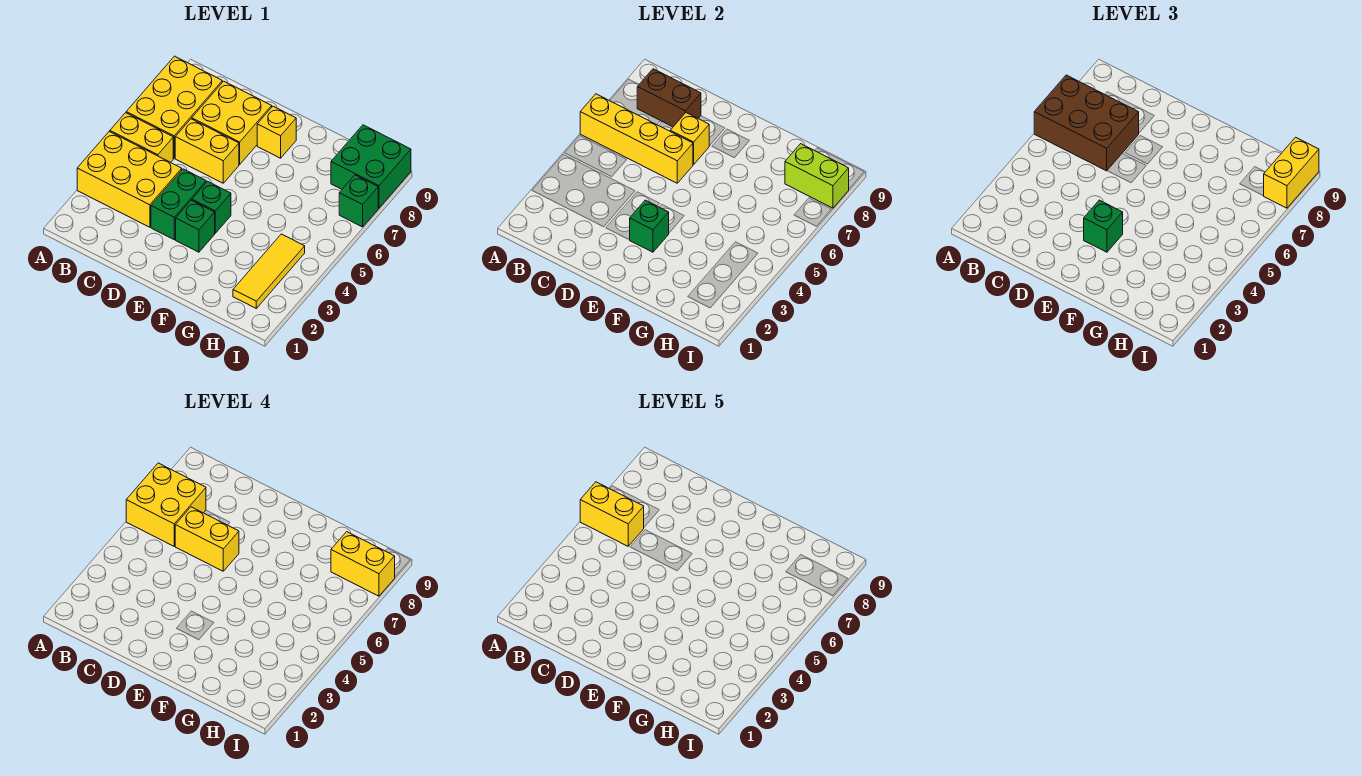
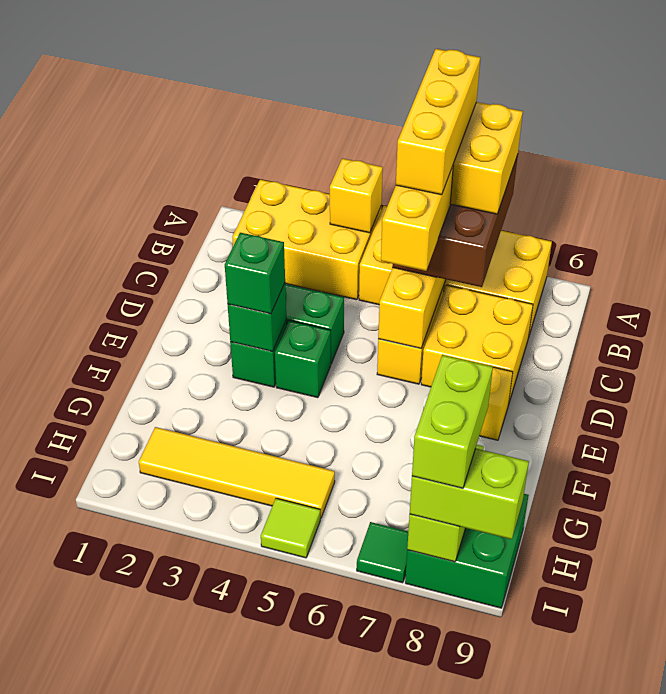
yellow brick A3:C4 level 1 -> yellow brick A2:B4 level 1
yellow brick A6:B6 level 5 -> yellow brick A6:C6 level 5
brown brick B8:C8 level 2 -> none
yellow brick D7 level 2 -> yellow brick A4 level 2
yellow tile H2:H4 level 1 -> yellow tile H2:H5 level 1
yellow brick H8:I8 level 4 -> lime brick H8:I8 level 4
none -> lime tile I5 level 1
green brick I7 level 1 -> green tile I7 level 1
yellow brick I8:I9 level 3 -> lime brick I8:I9 level 3

